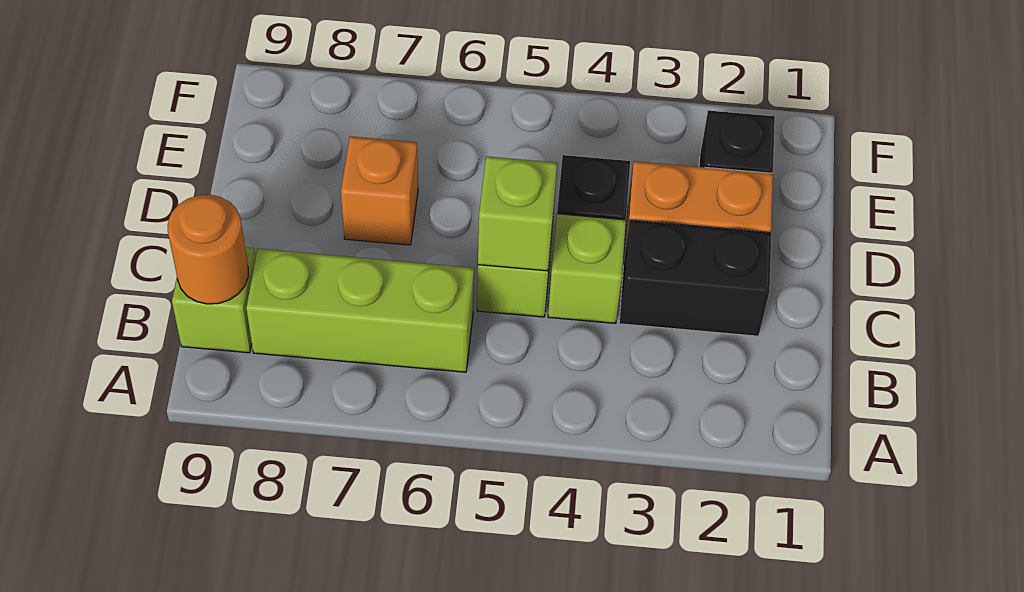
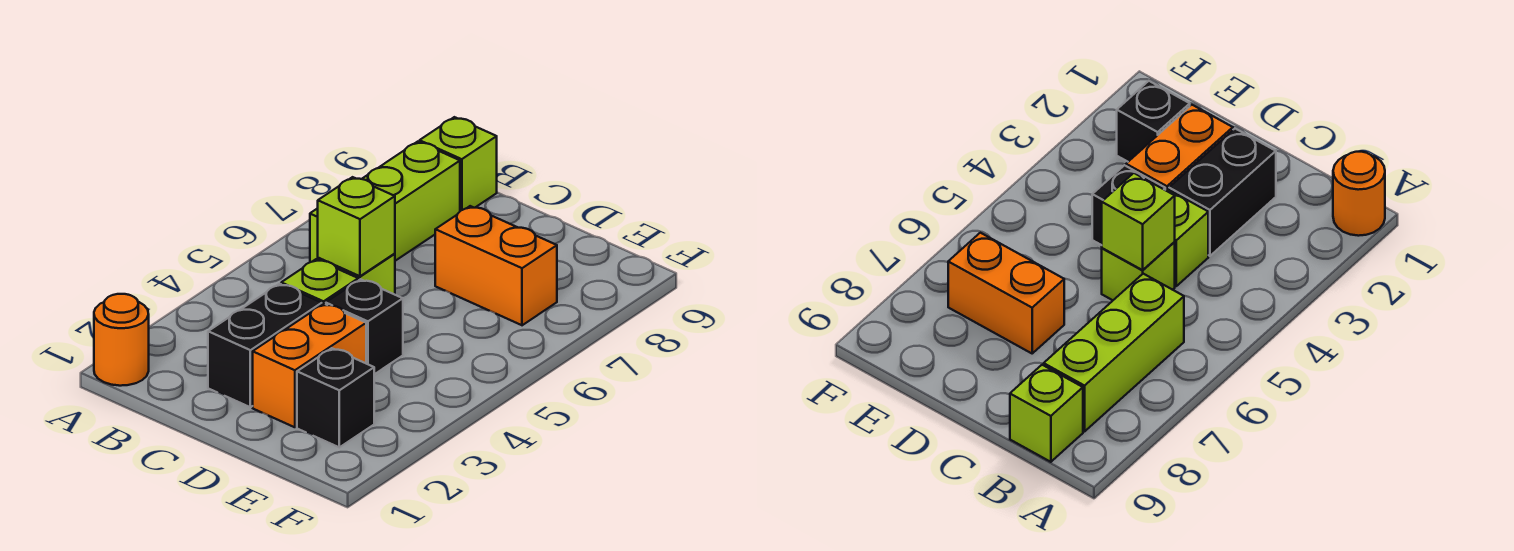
orange round brick B9 level 2 -> orange round brick A1 level 1
orange brick D7 level 1 -> orange brick D7:E7 level 1

